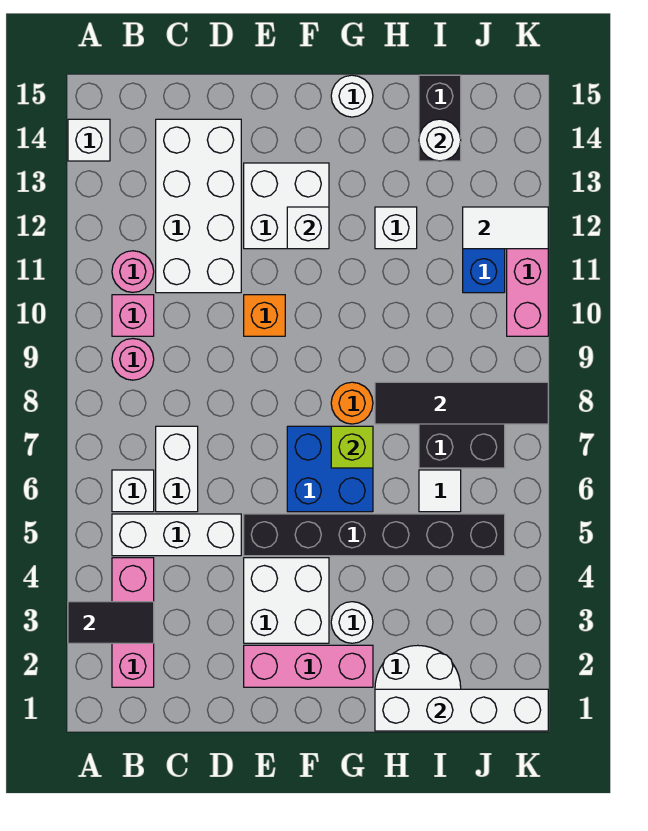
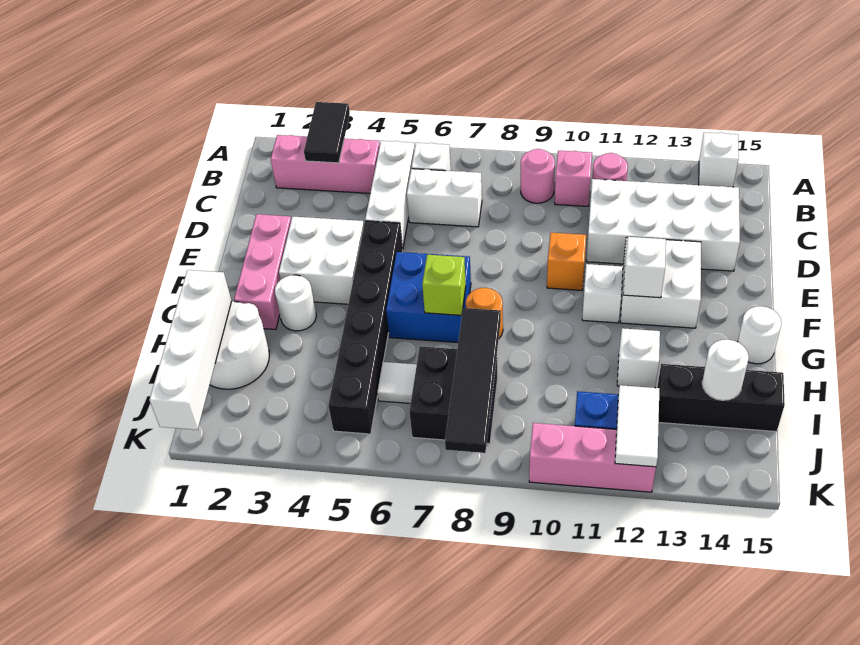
none -> white brick F11 level 1
black brick I14:I15 level 1 -> black brick I13:I15 level 1

